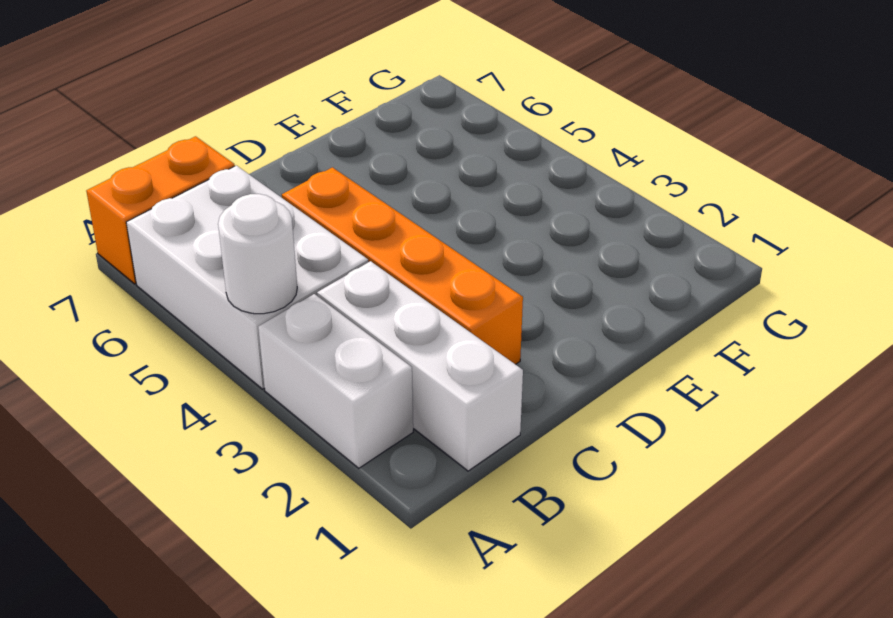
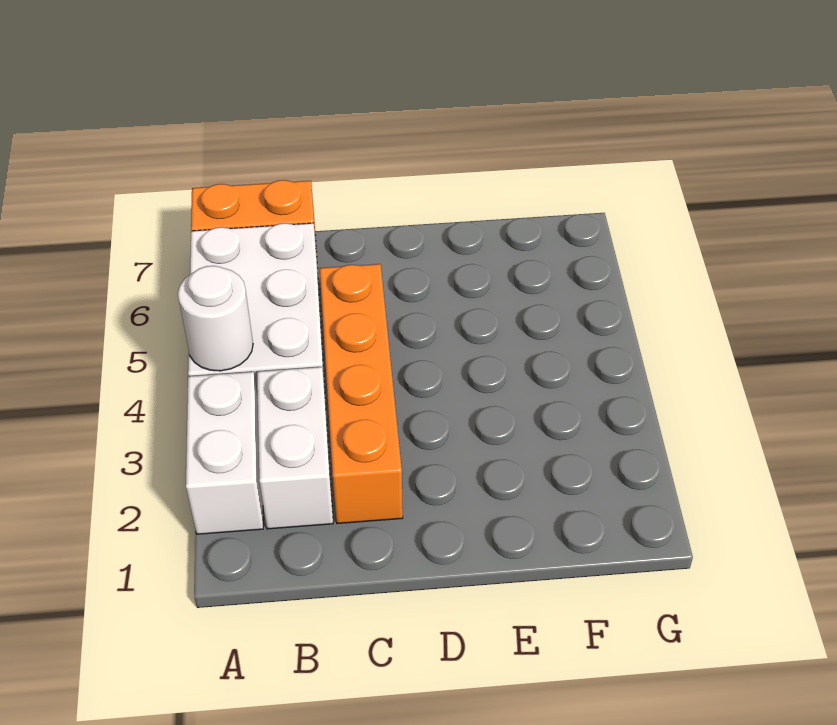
white brick B1:B3 level 1 -> white brick B2:B3 level 1

